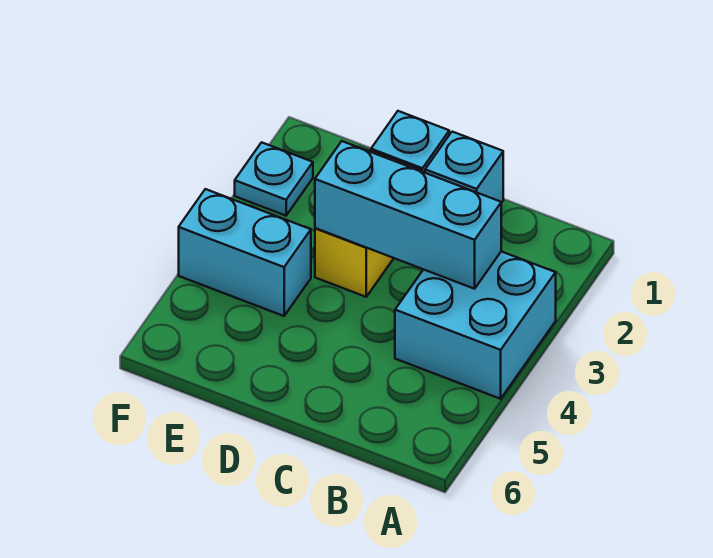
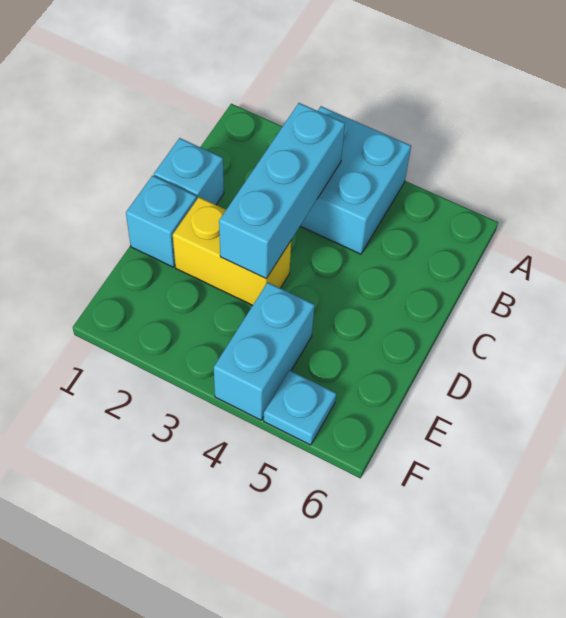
cyan plate F2 level 1 -> cyan plate F5 level 1

